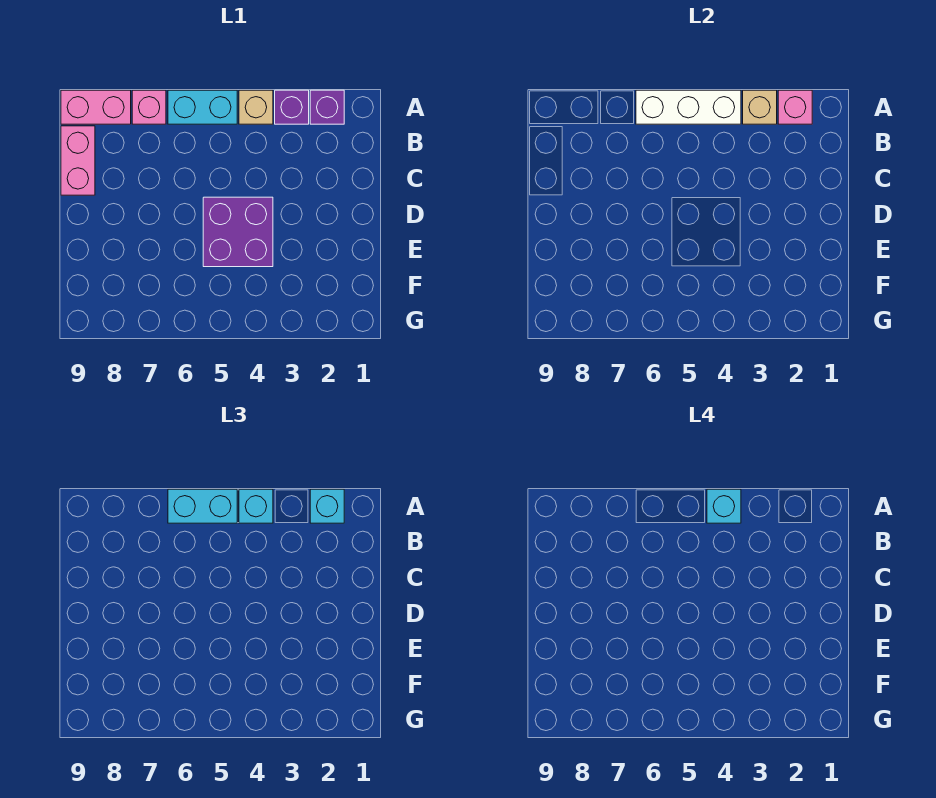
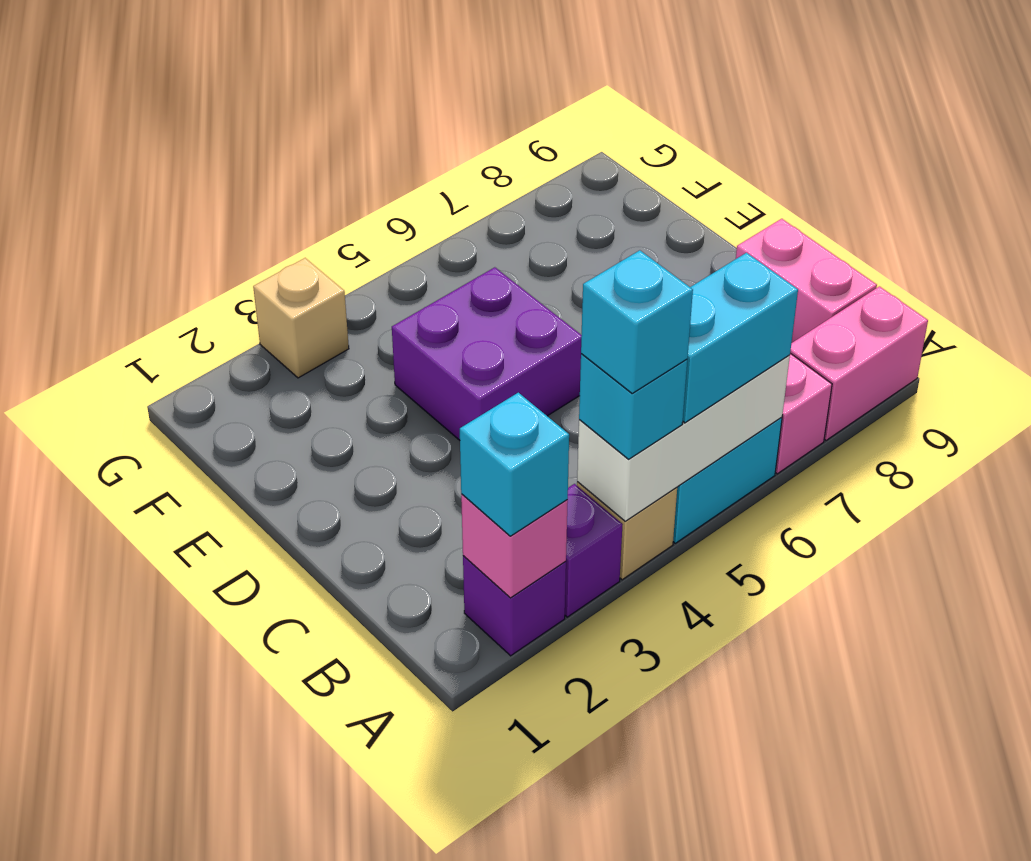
tan brick A3 level 2 -> tan brick G3 level 1

